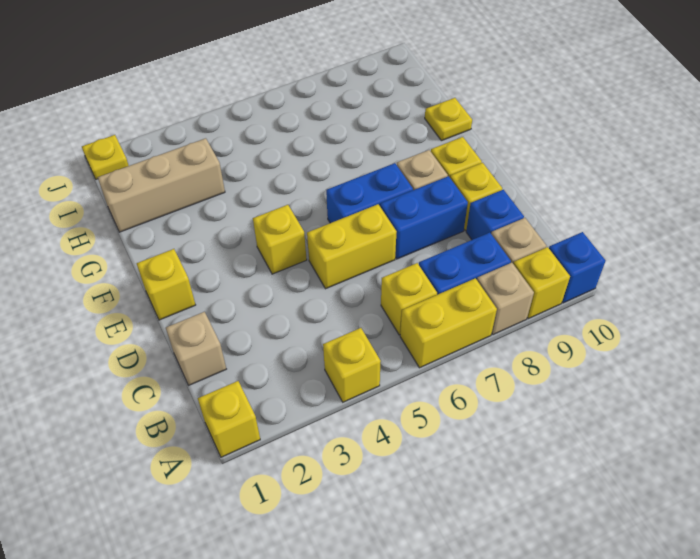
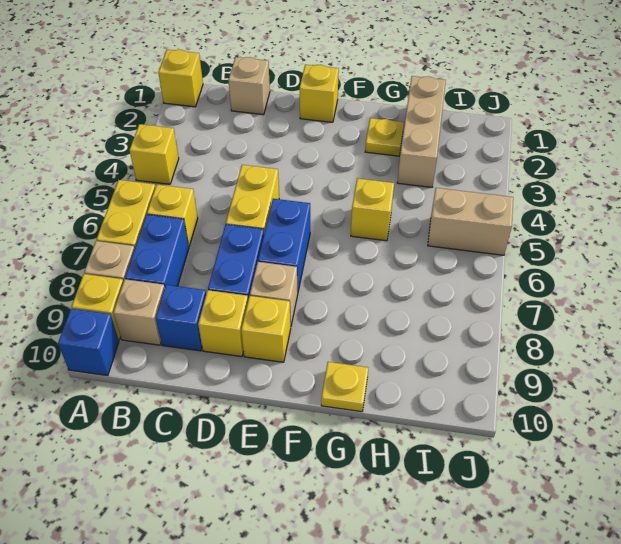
yellow brick E4 level 1 -> yellow brick G5 level 1
none -> tan brick I5:J5 level 1
yellow plate J1 level 1 -> yellow plate G2 level 1

